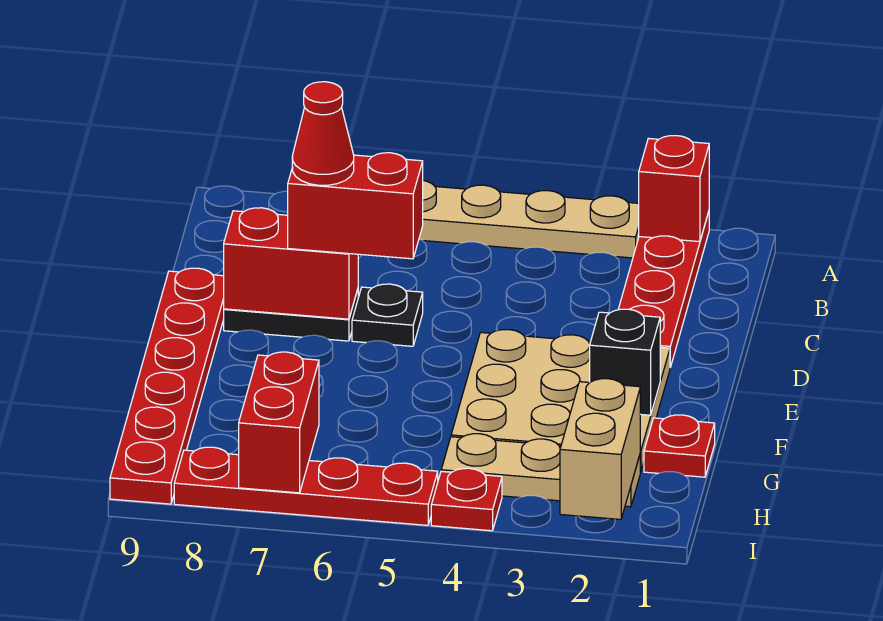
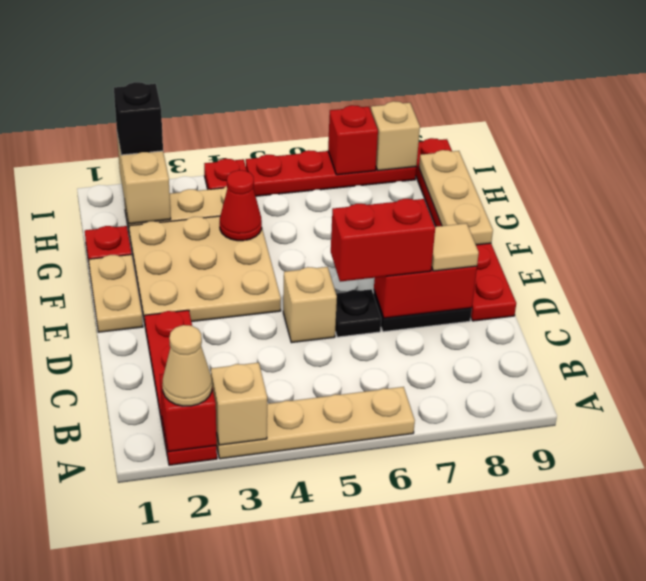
none -> tan cone A2 level 3
none -> tan brick A3 level 2
none -> tan brick D5 level 1
red cone D7 level 4 -> red cone G4 level 2
none -> tan tile D8 level 3
none -> tan plate E1:F1 level 1
black brick F2 level 2 -> black brick I2 level 3
none -> tan plate F9:H9 level 2
red brick H7:I7 level 2 -> red brick I7 level 2
none -> tan brick I8 level 2

